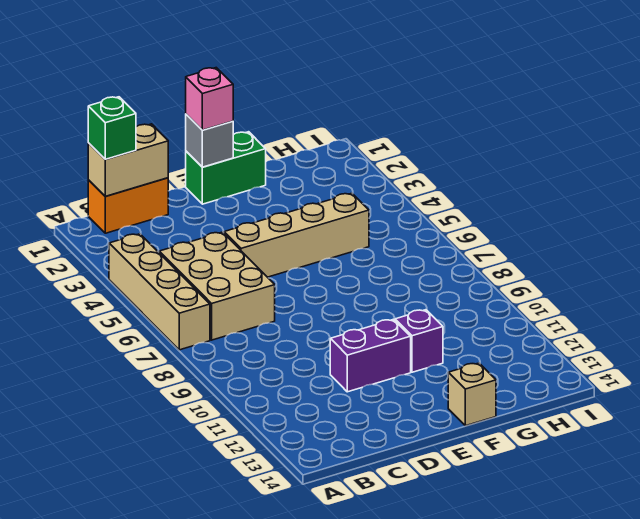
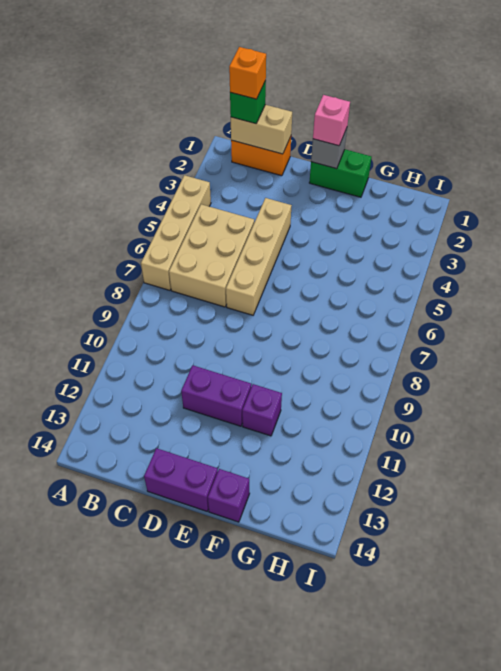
none -> orange brick B1 level 4
tan brick D5:G5 level 1 -> tan brick D4:D7 level 1
none -> purple brick D14:E14 level 1
tan brick F14 level 1 -> purple brick F14 level 1

